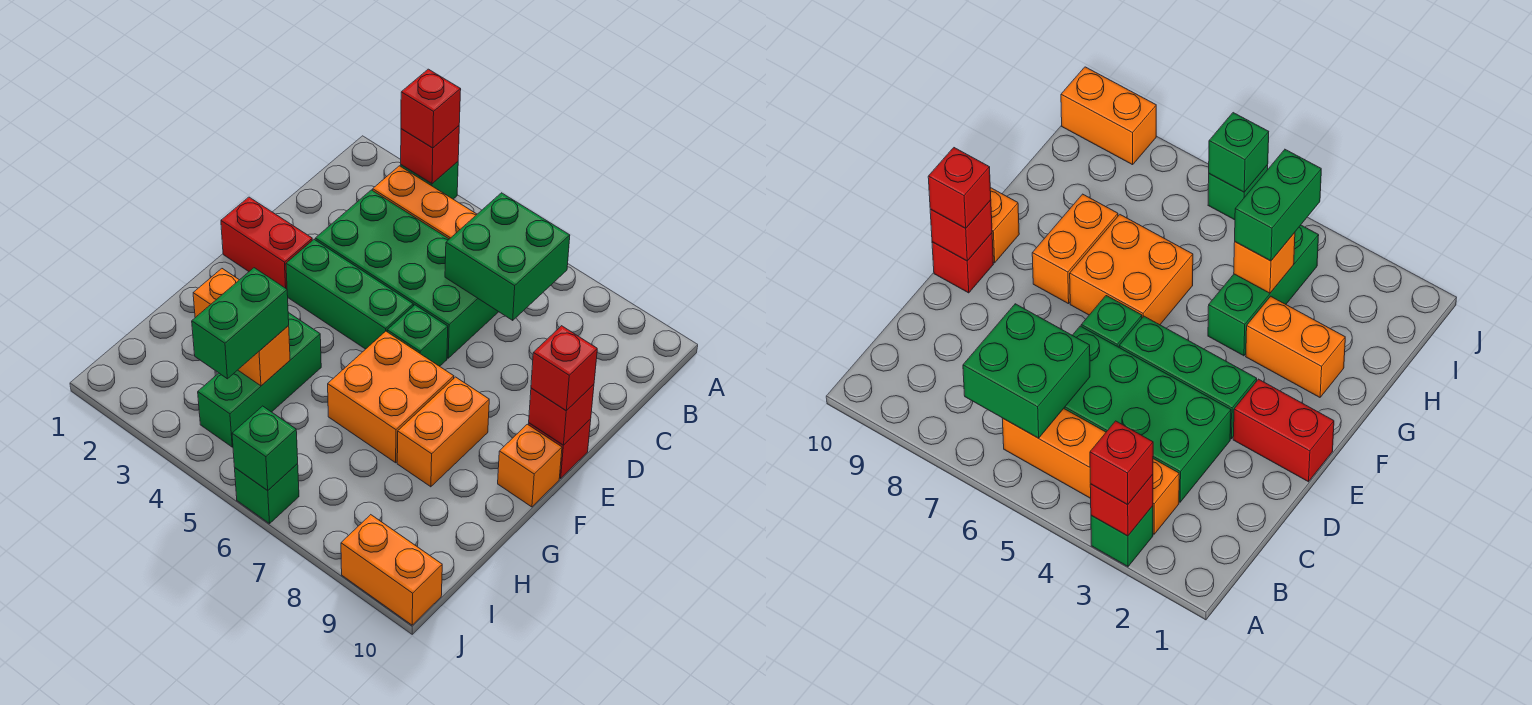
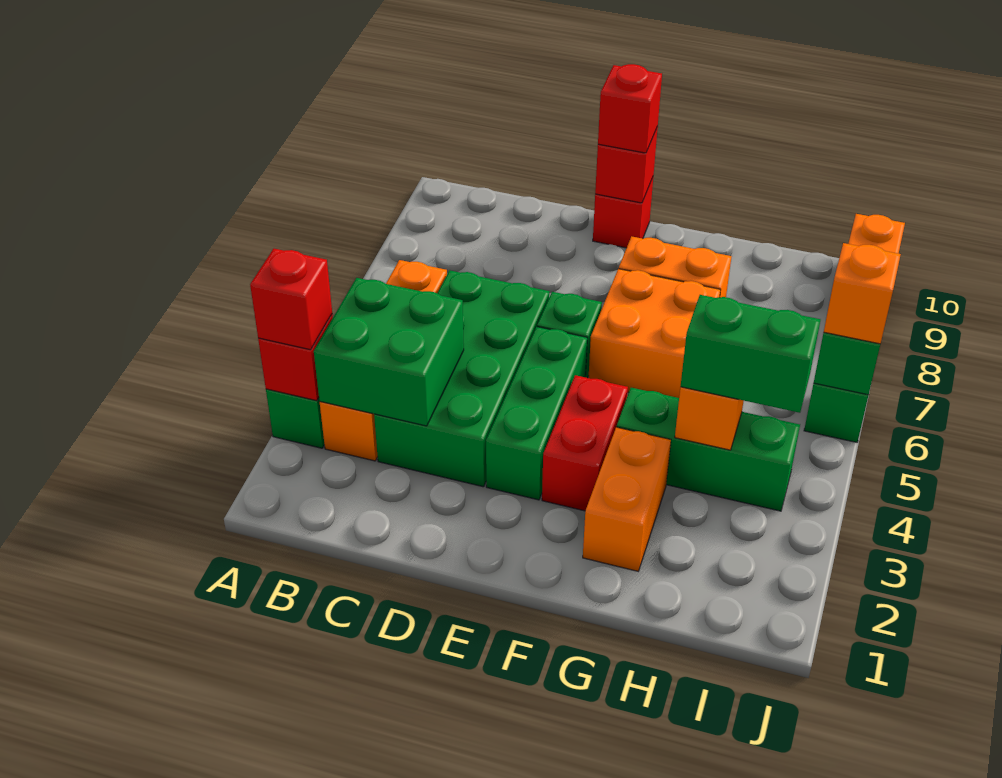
green brick B6:C7 level 2 -> green brick B3:C4 level 2
red brick E1:E2 level 1 -> red brick F3:F4 level 1
orange brick F10 level 1 -> orange brick J6 level 3

